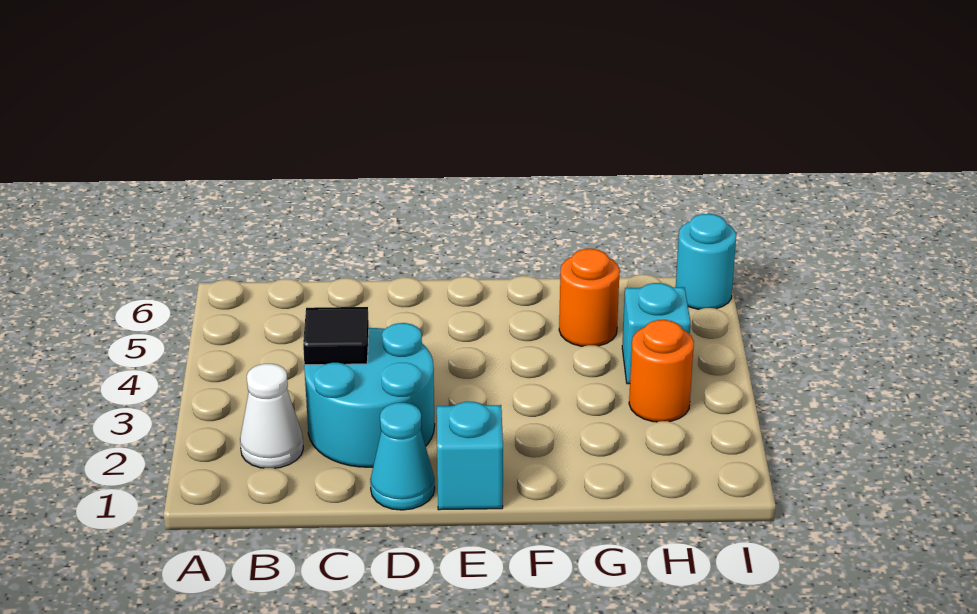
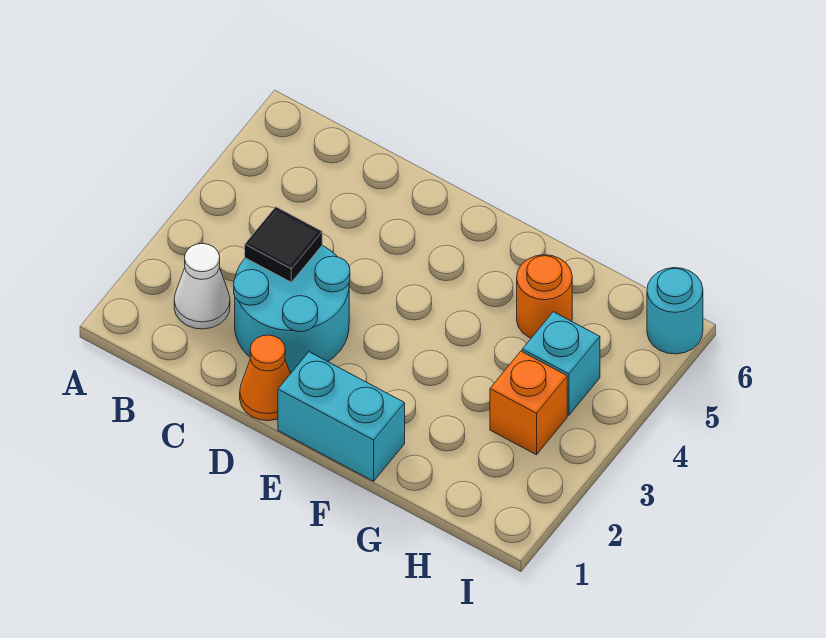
cyan cone D1 level 1 -> orange cone D1 level 1
cyan brick E1 level 1 -> cyan brick E1:F1 level 1
orange round brick H3 level 1 -> orange brick H3 level 1

